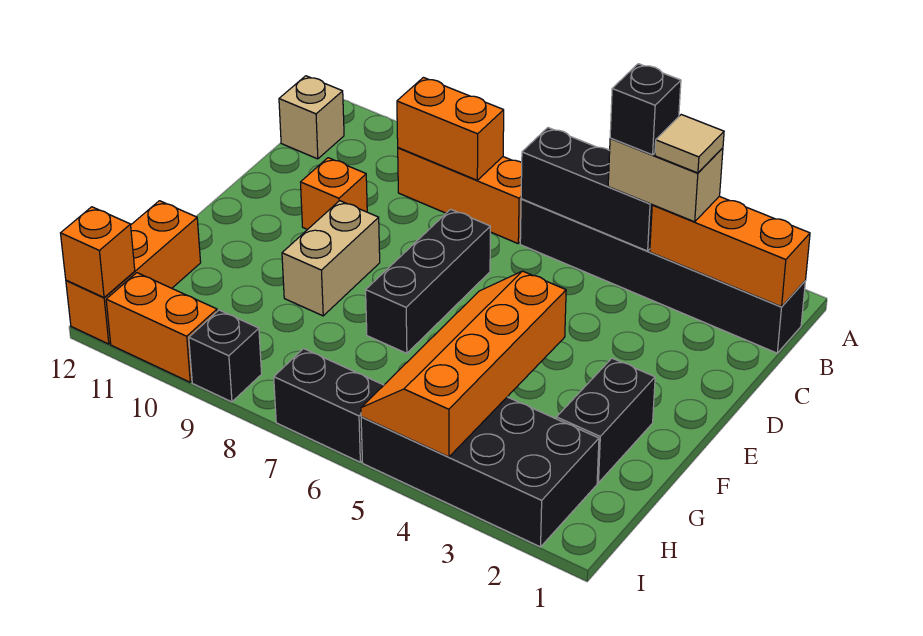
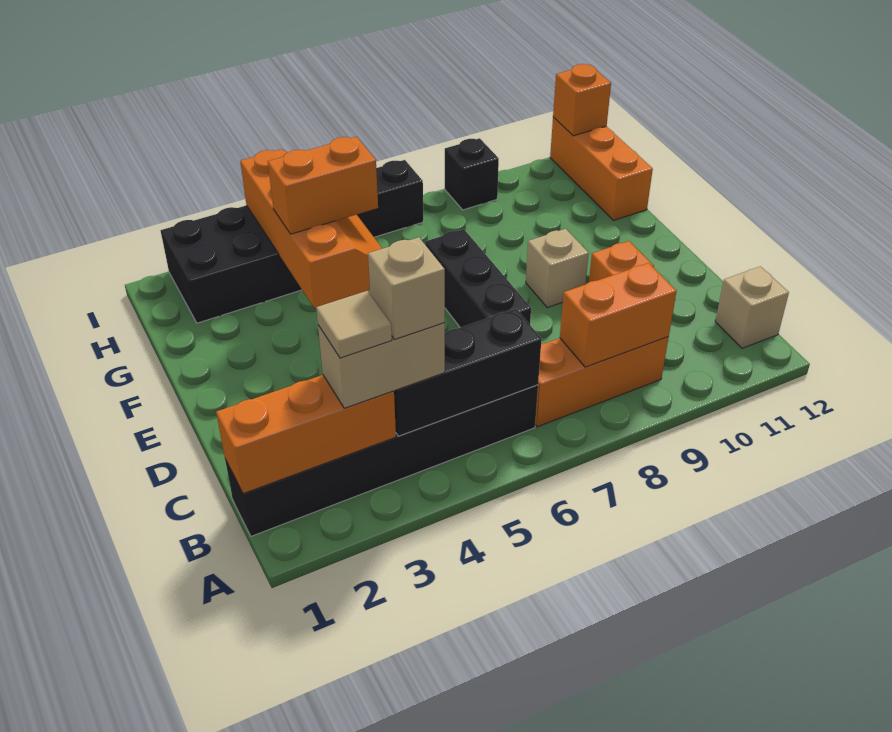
black brick B4 level 4 -> tan brick B4 level 4
tan brick E9:F9 level 1 -> tan brick E9 level 1
black brick F2:G2 level 1 -> none
orange brick I10:I11 level 1 -> orange brick G4:G5 level 3

